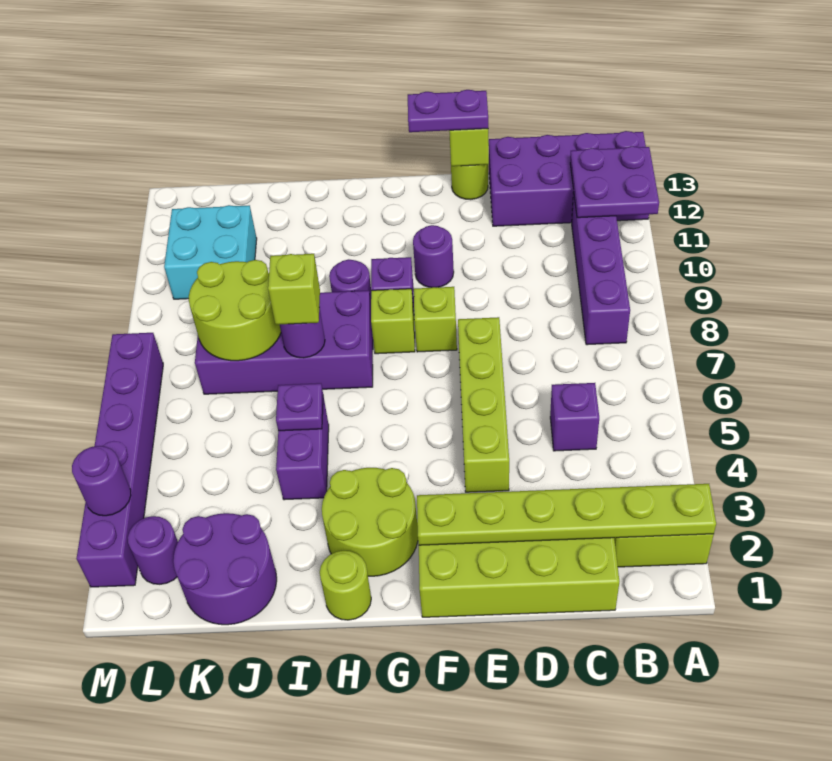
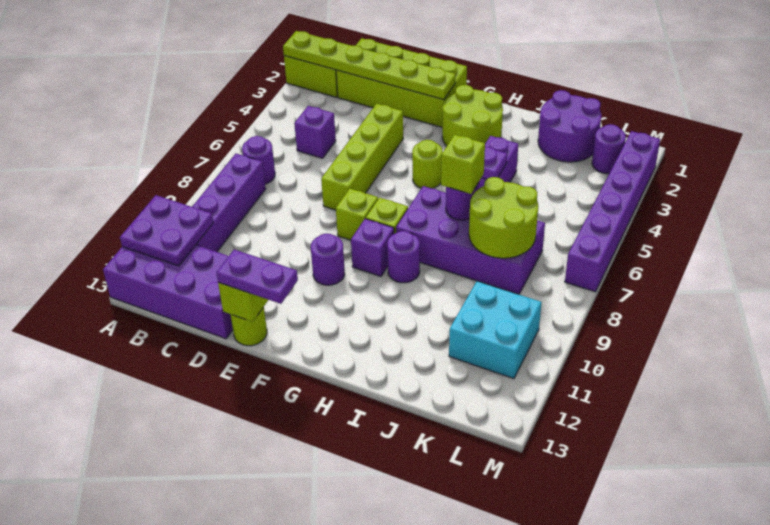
lime round brick H1 level 1 -> lime round brick G5 level 1
purple round brick M3 level 2 -> purple round brick B7 level 1

